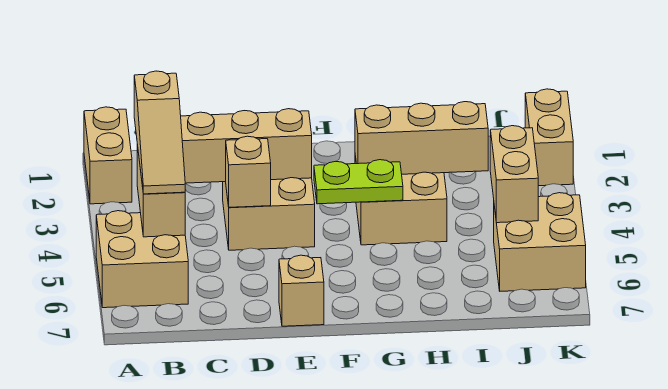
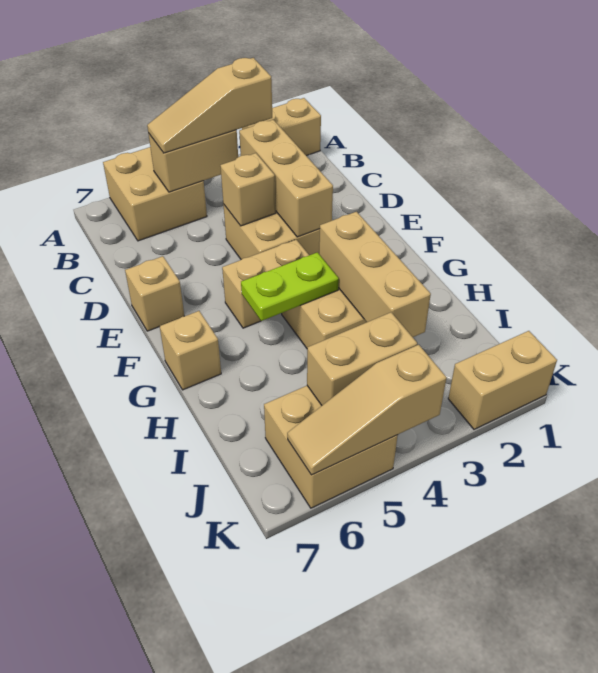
none -> tan brick F4:F5 level 1
lime plate F4:G4 level 2 -> lime plate G4:G5 level 2
none -> tan brick G7 level 1
none -> tan slope K4:K6 level 2 top 4

